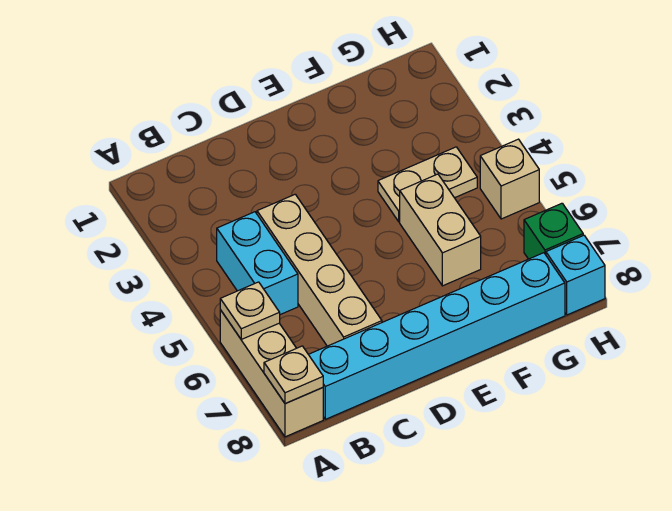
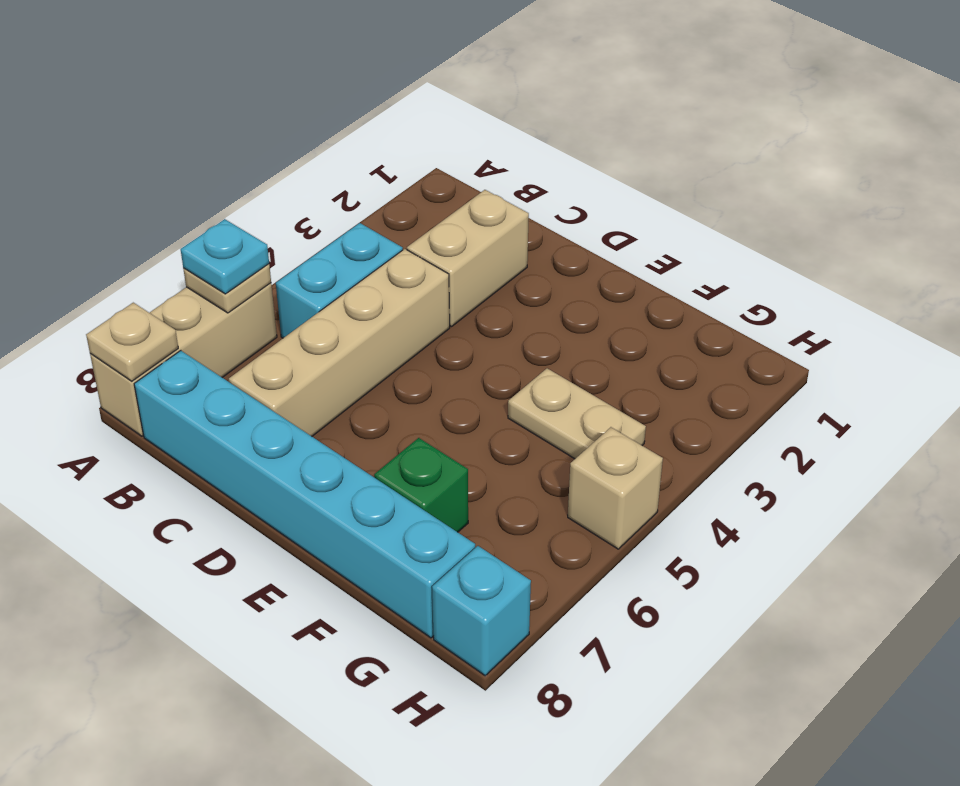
none -> cyan plate A6 level 3
tan brick F5:F6 level 1 -> tan brick C2:C3 level 1
green brick H7 level 1 -> green brick F7 level 1

